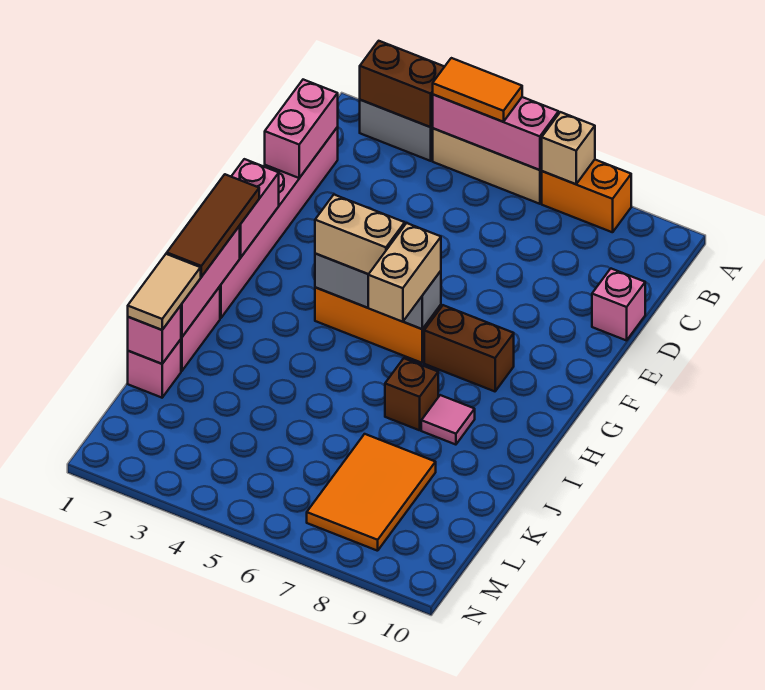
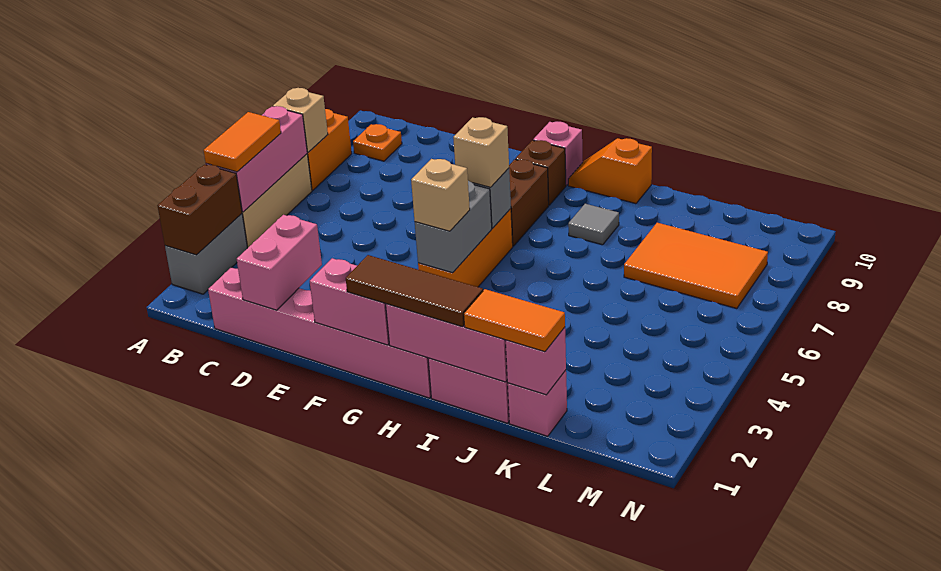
none -> orange plate B9 level 1
pink brick C1:D1 level 2 -> pink brick D1:D2 level 2
pink brick D10 level 1 -> pink brick G10 level 1
tan brick G4:G5 level 3 -> tan brick G4 level 3
tan brick G6:H6 level 3 -> tan brick G6 level 3
none -> orange slope H10:I10 level 1 top I
brown brick I7 level 1 -> brown brick G9 level 1
pink tile I8 level 1 -> grey tile I8 level 1
tan tile J1:K1 level 3 -> orange tile J1:K1 level 3

